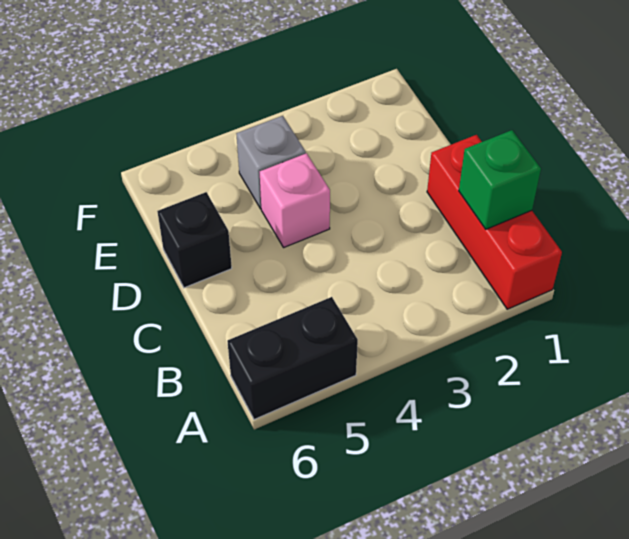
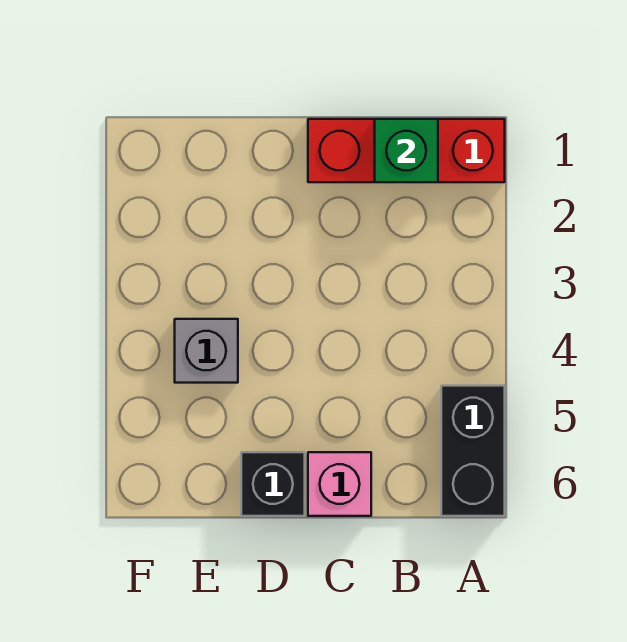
pink brick D4 level 1 -> pink brick C6 level 1

